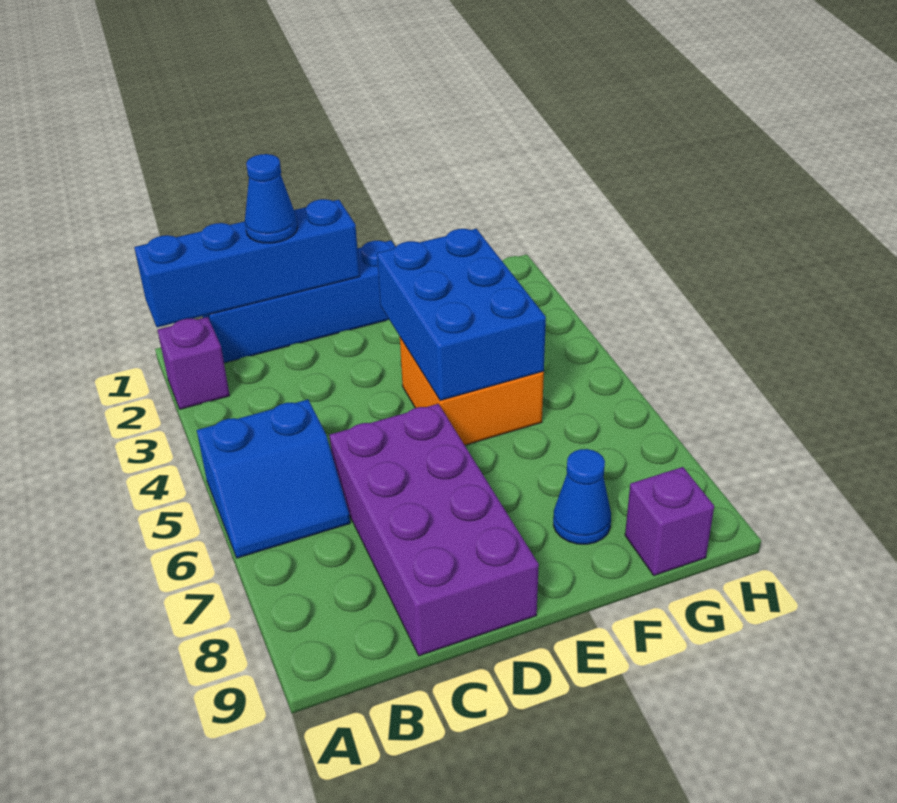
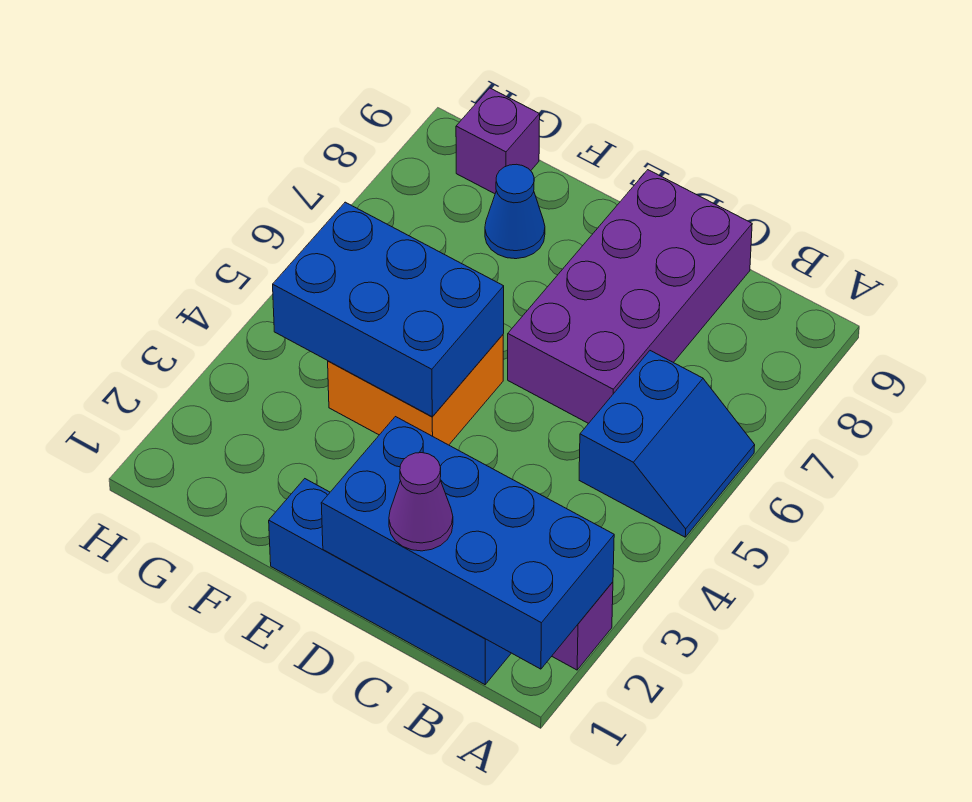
blue brick A1:D1 level 2 -> blue brick A1:D2 level 2
blue slope A5:B6 level 1 top 5 -> blue slope A5:B6 level 1 top B
blue cone C1 level 3 -> purple cone C1 level 3
blue brick E3:F5 level 2 -> blue brick E4:G5 level 2

